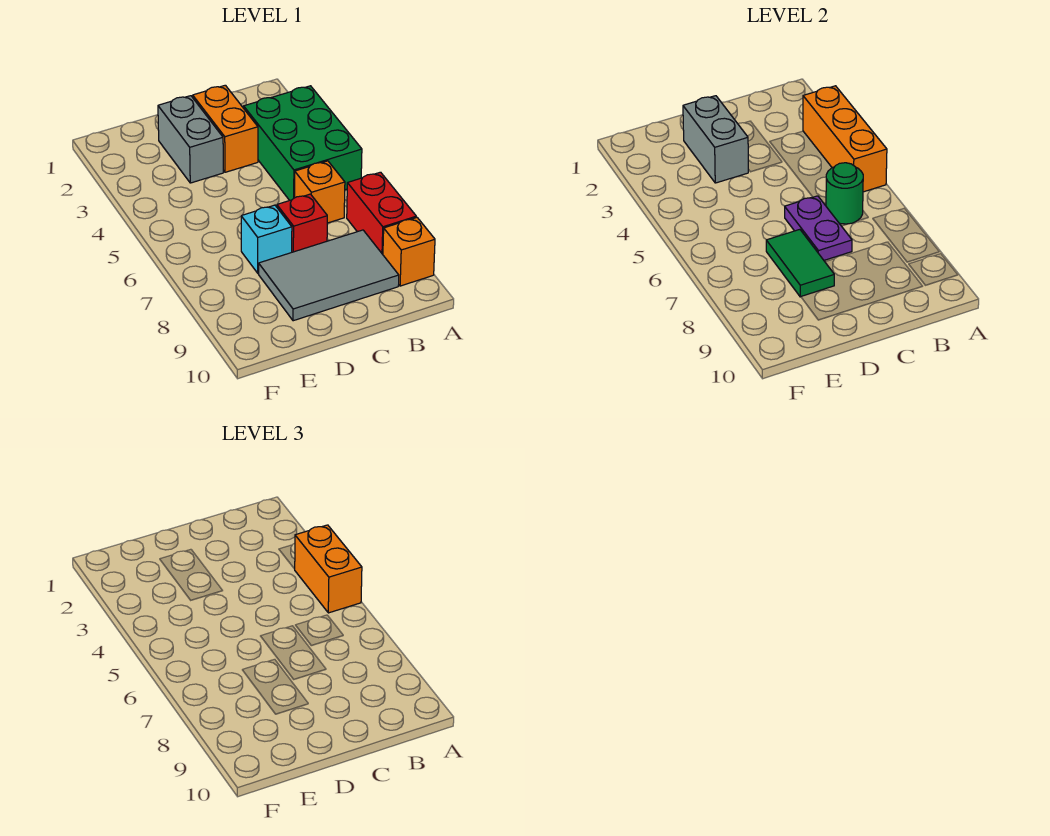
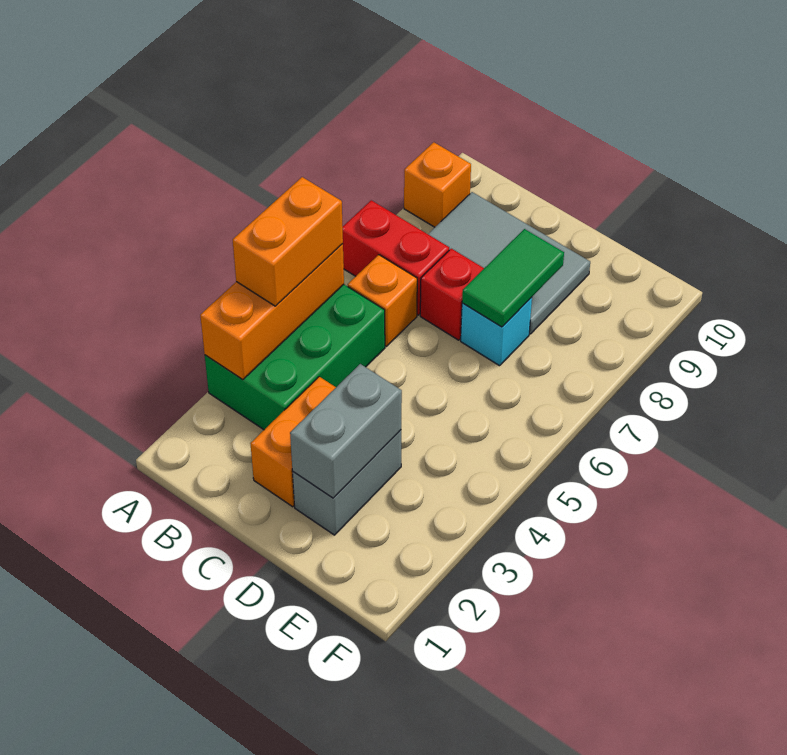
red brick A7:A8 level 1 -> red brick A7:B7 level 1
green round brick B6 level 2 -> none
purple plate C6:C7 level 2 -> none

